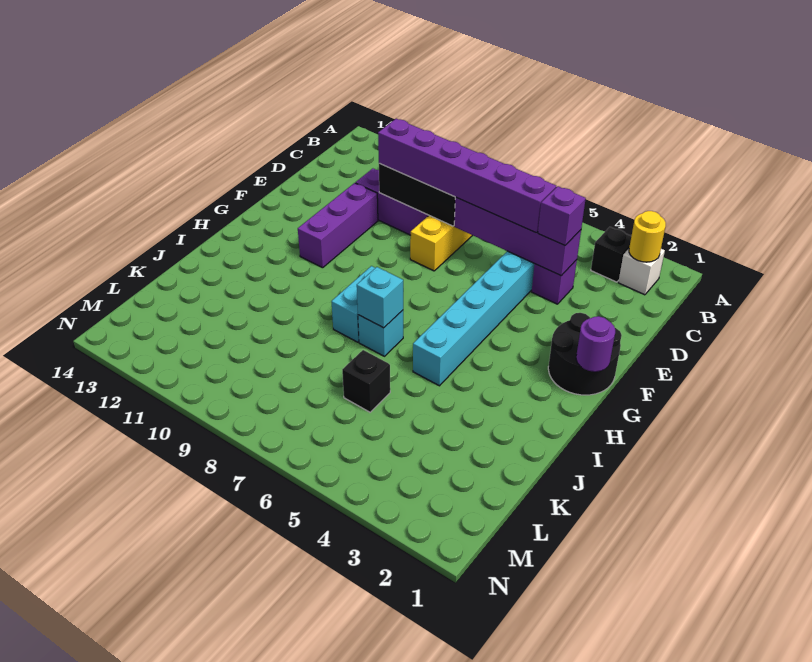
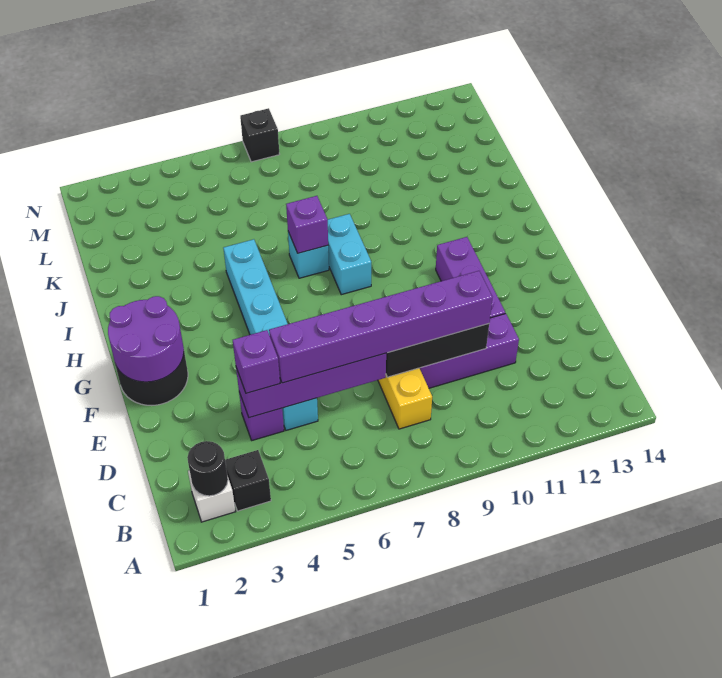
yellow round brick B2 level 2 -> black round brick B2 level 2
purple round brick G1 level 2 -> purple round brick F1:G2 level 2
cyan brick I7 level 2 -> purple brick I7 level 2
black brick K6 level 1 -> black brick N7 level 1

